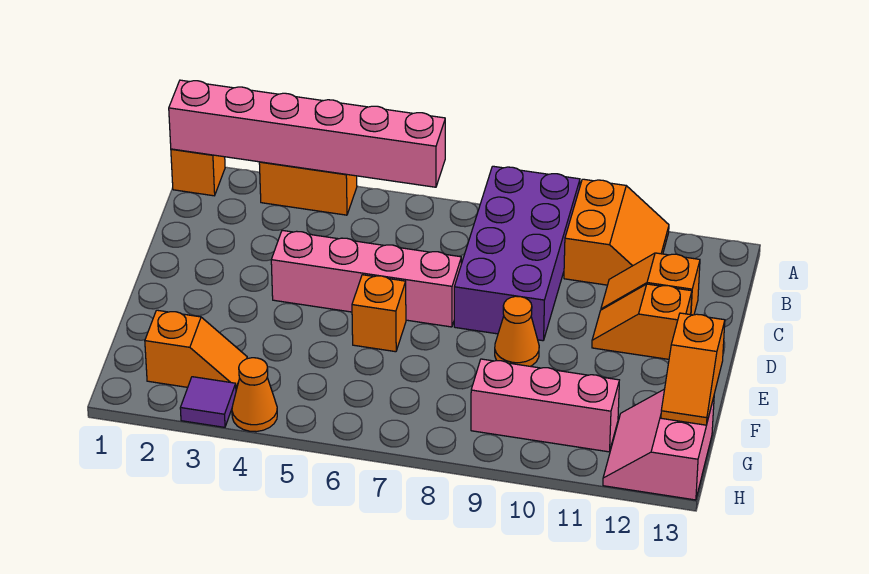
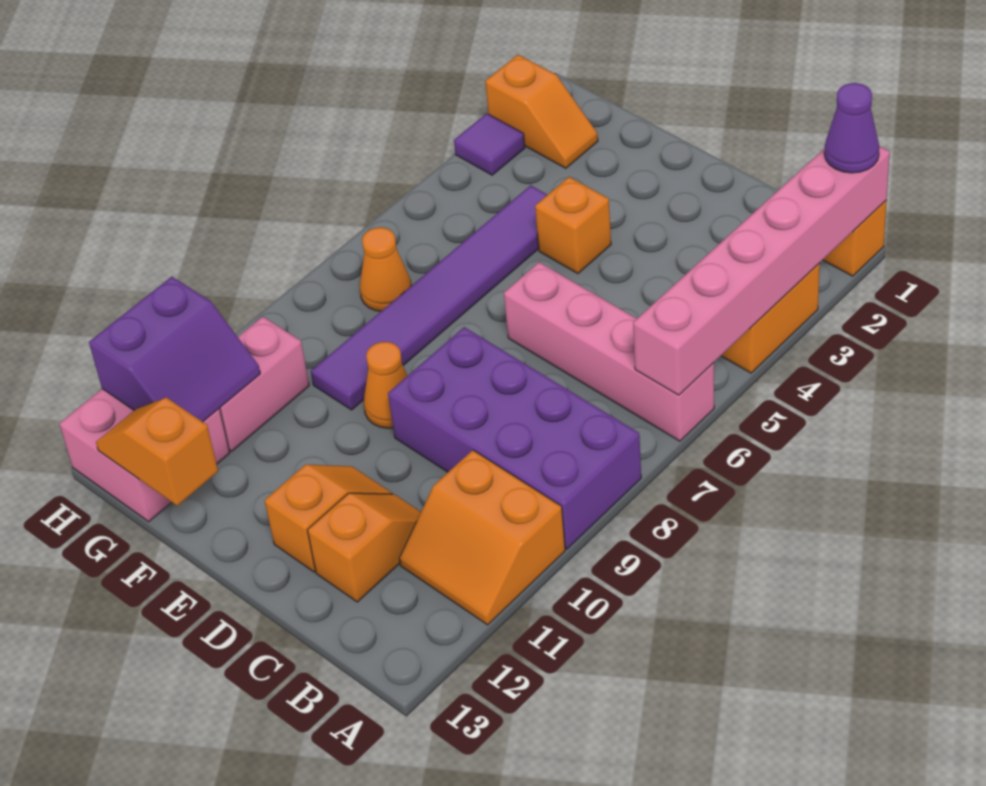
none -> purple cone A1 level 3
pink brick D4:D7 level 1 -> pink brick A6:D6 level 1
orange brick E6 level 1 -> orange brick E4 level 1
none -> purple tile F4:F9 level 1
orange slope G2:G3 level 1 top 2 -> orange slope G2:H2 level 1 top H
pink brick G9:G11 level 1 -> pink brick G10:G11 level 1
none -> purple slope G11:H12 level 2 top H
pink slope G12:H13 level 1 top 13 -> pink brick G12:H13 level 1
orange cone H4 level 1 -> orange cone G7 level 1

